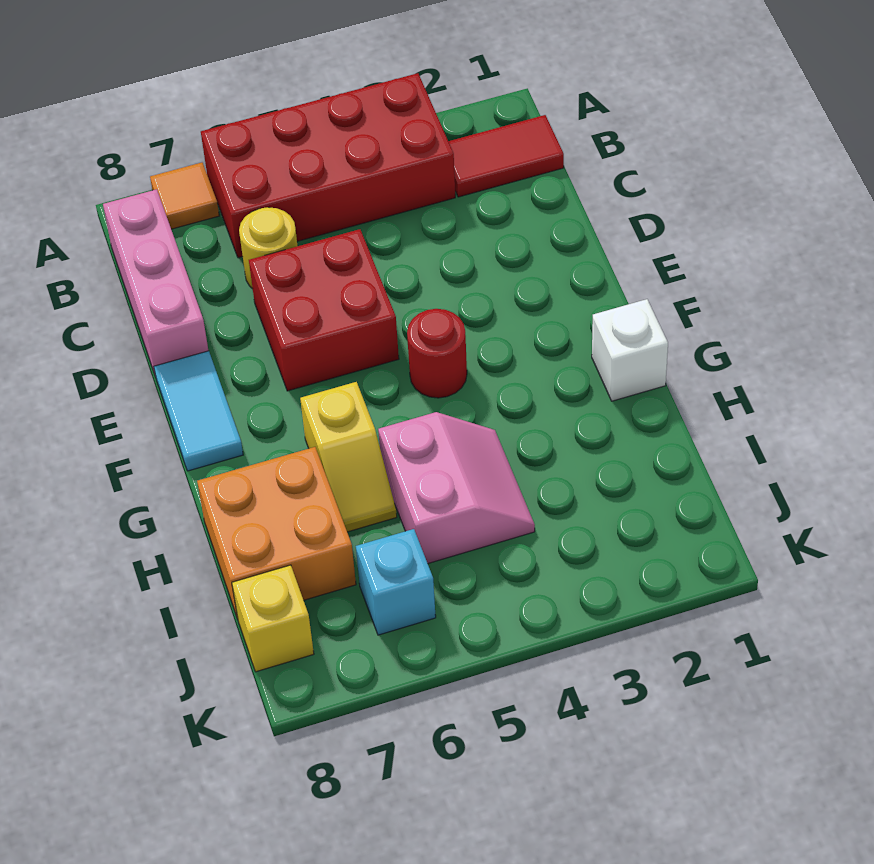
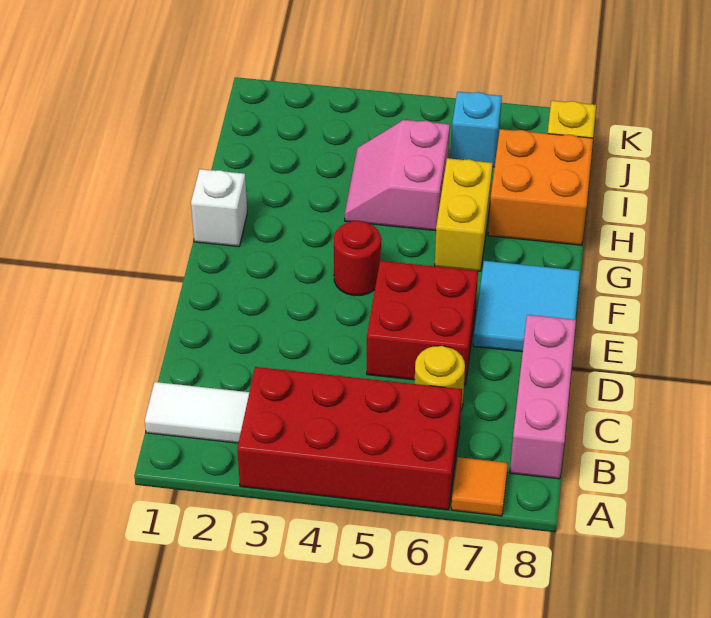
red tile B1:B2 level 1 -> white tile B1:B2 level 1
cyan tile E8:F8 level 1 -> cyan tile E7:F8 level 1
yellow slope G6:H6 level 1 top G -> yellow brick G6:H6 level 1

